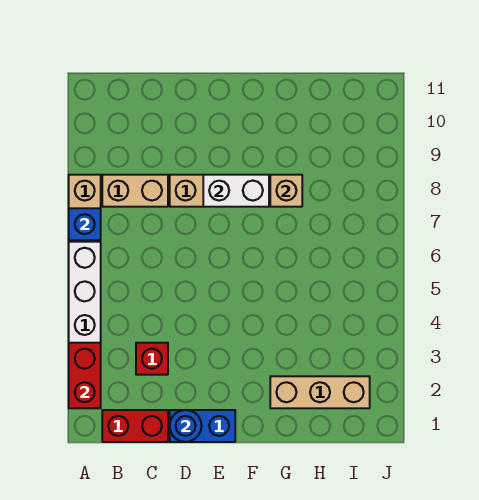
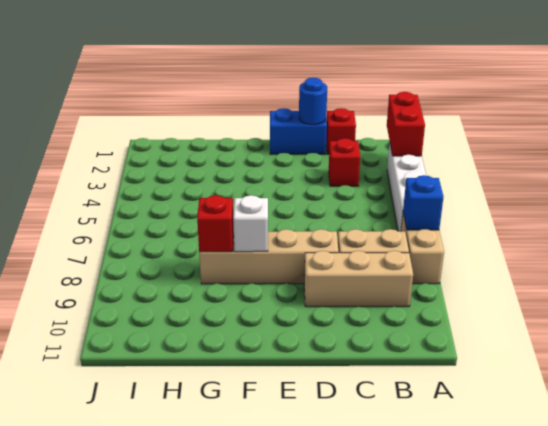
red brick B1:C1 level 1 -> red brick C1 level 1
white brick E8:F8 level 2 -> white brick F8 level 2
tan brick G2:I2 level 1 -> tan brick B9:D9 level 1
tan brick G8 level 2 -> red brick G8 level 2

